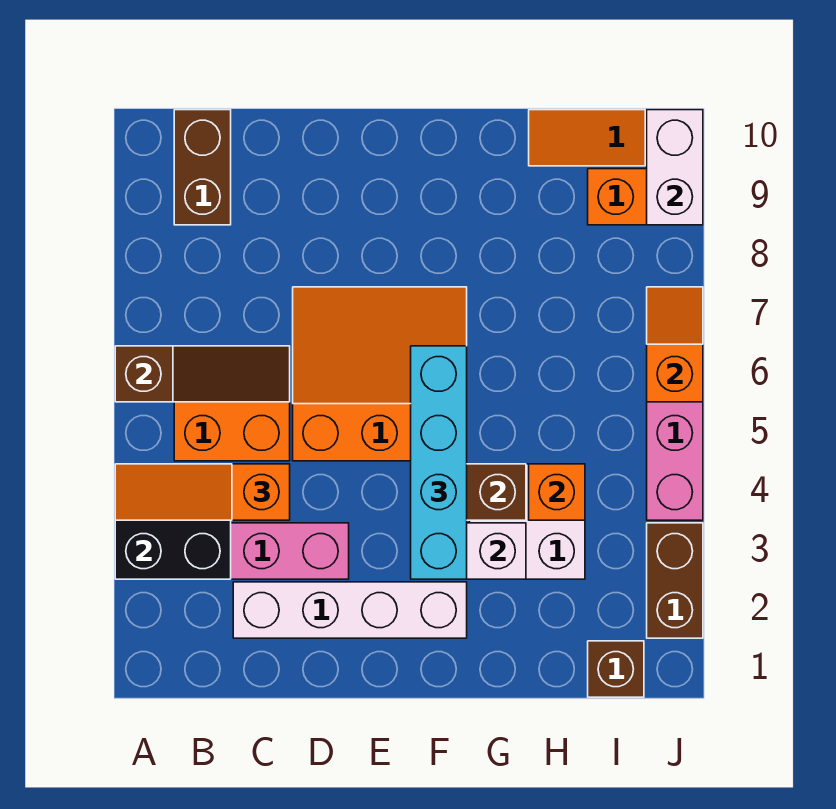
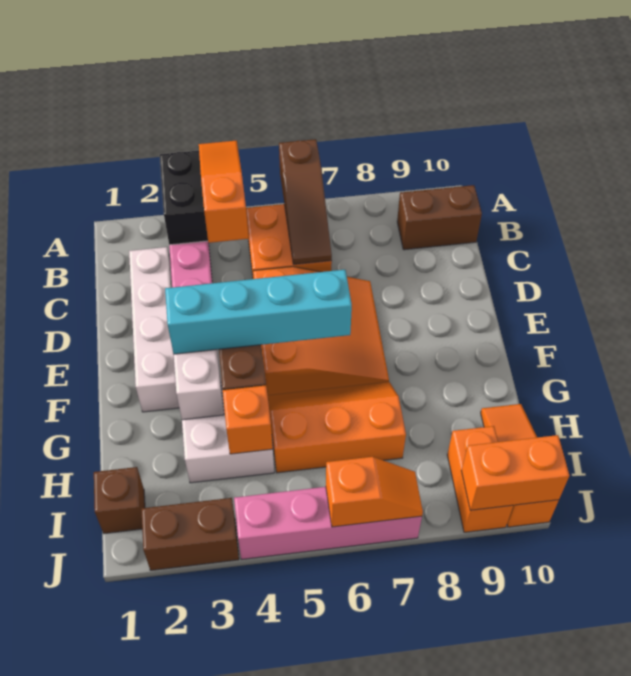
none -> orange slope G5:H7 level 1 top H
white brick J9:J10 level 2 -> orange brick J9:J10 level 2

